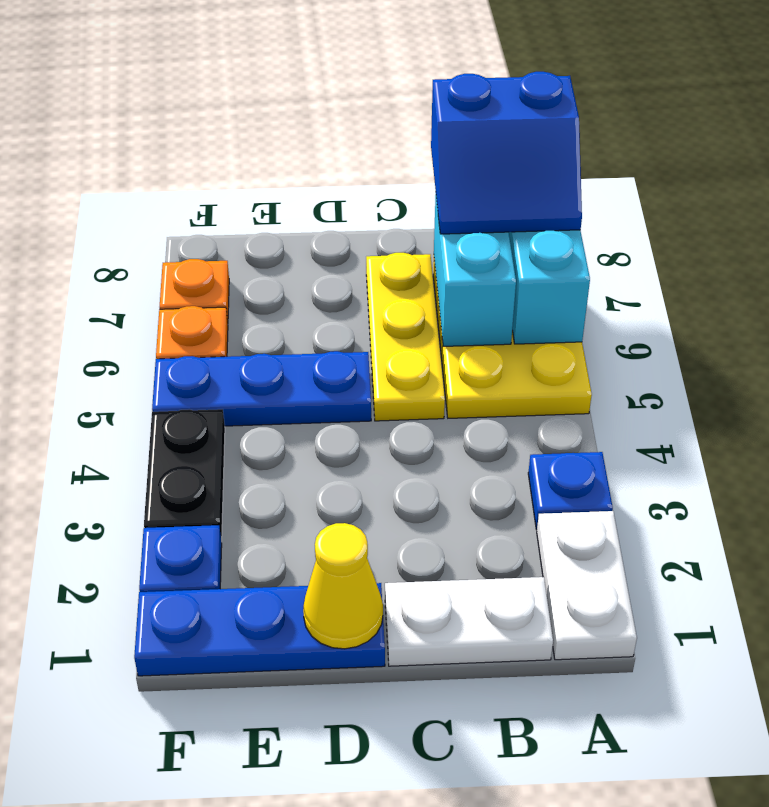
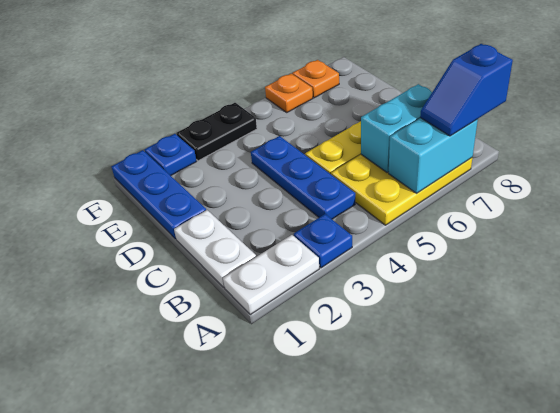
blue slope A7:B8 level 3 top 8 -> blue slope A7:A8 level 3 top 8
yellow cone D1 level 2 -> none
blue plate D5:F5 level 1 -> blue plate B4:D4 level 1

